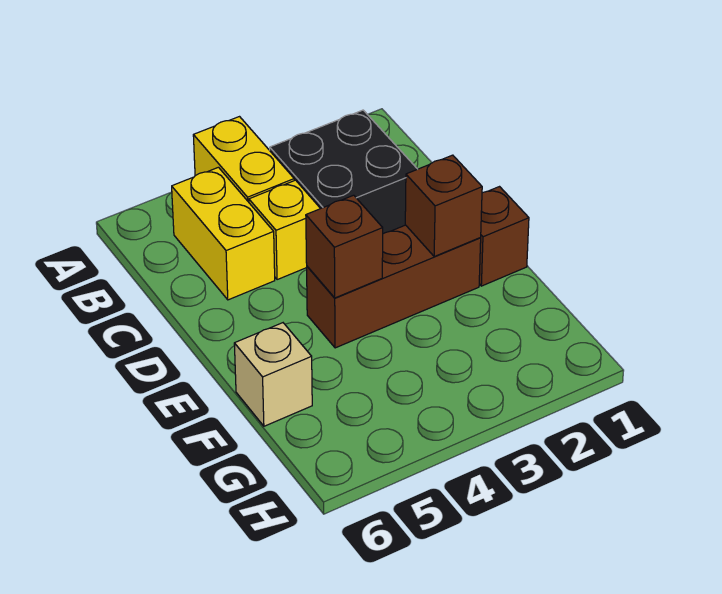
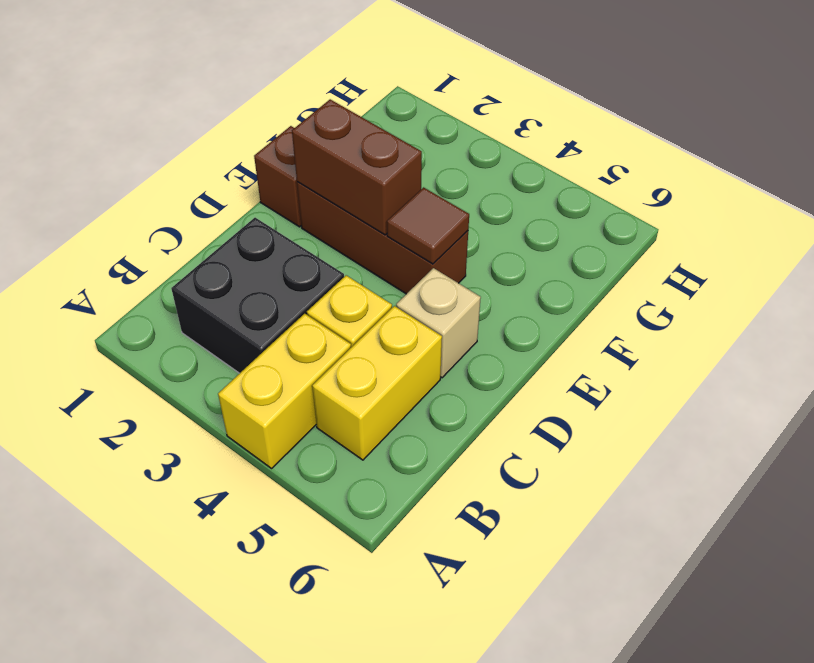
brown brick E2 level 2 -> brown brick E2:E3 level 2
brown brick E4 level 2 -> brown tile E4 level 2
tan brick F6 level 1 -> tan brick D5 level 1

